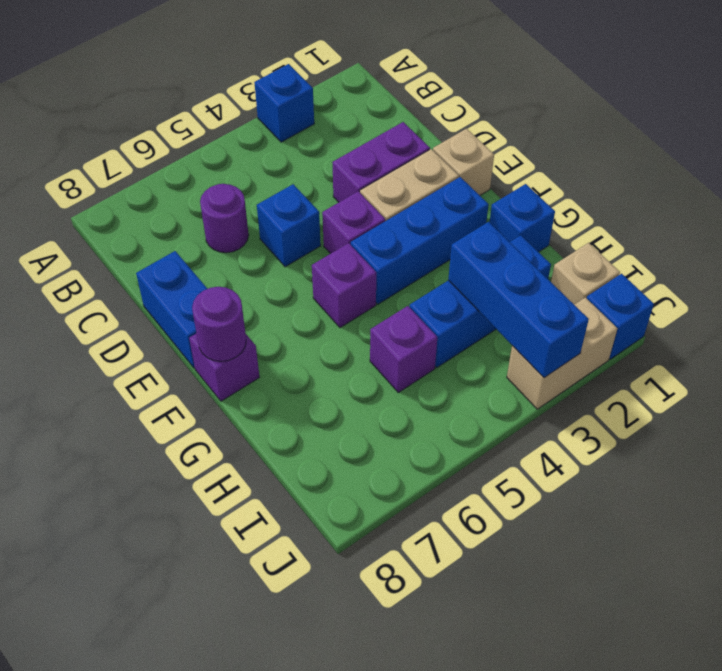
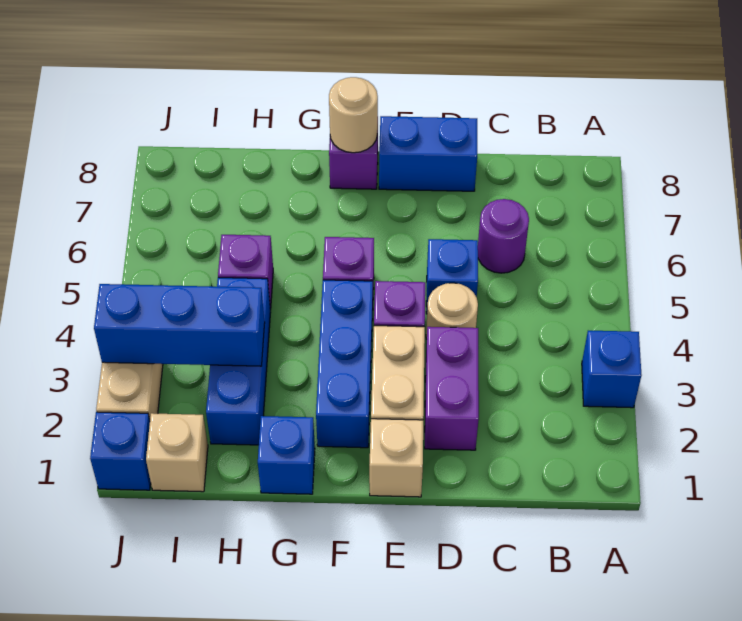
none -> tan round brick D4 level 1
purple round brick F8 level 2 -> tan round brick F8 level 2

